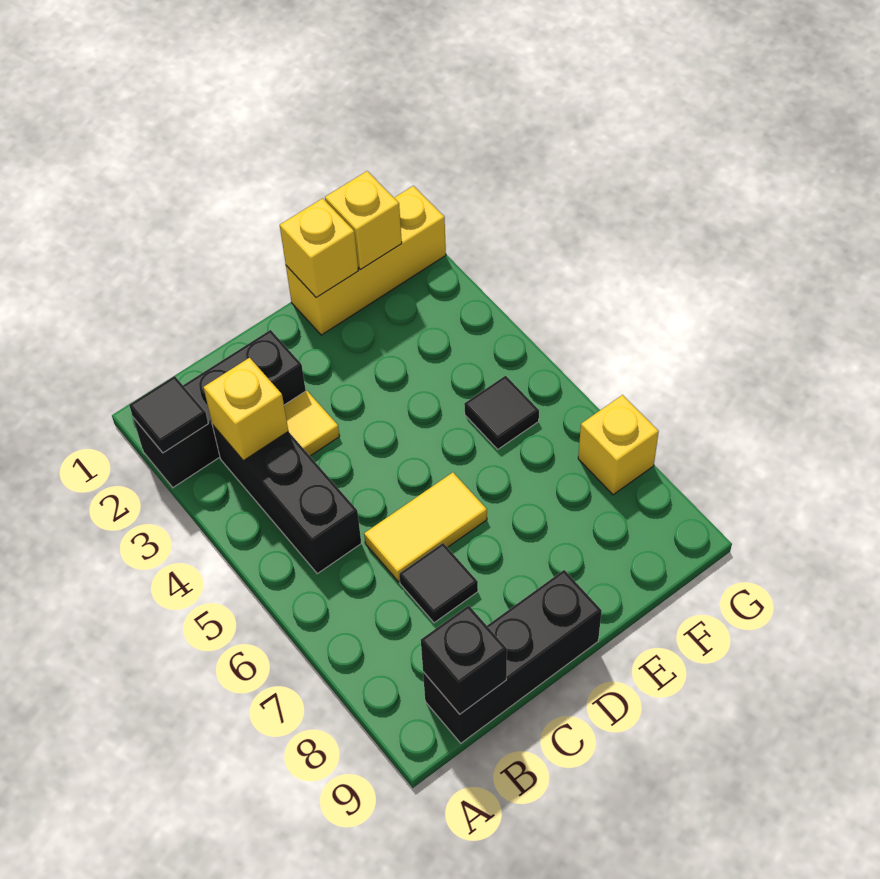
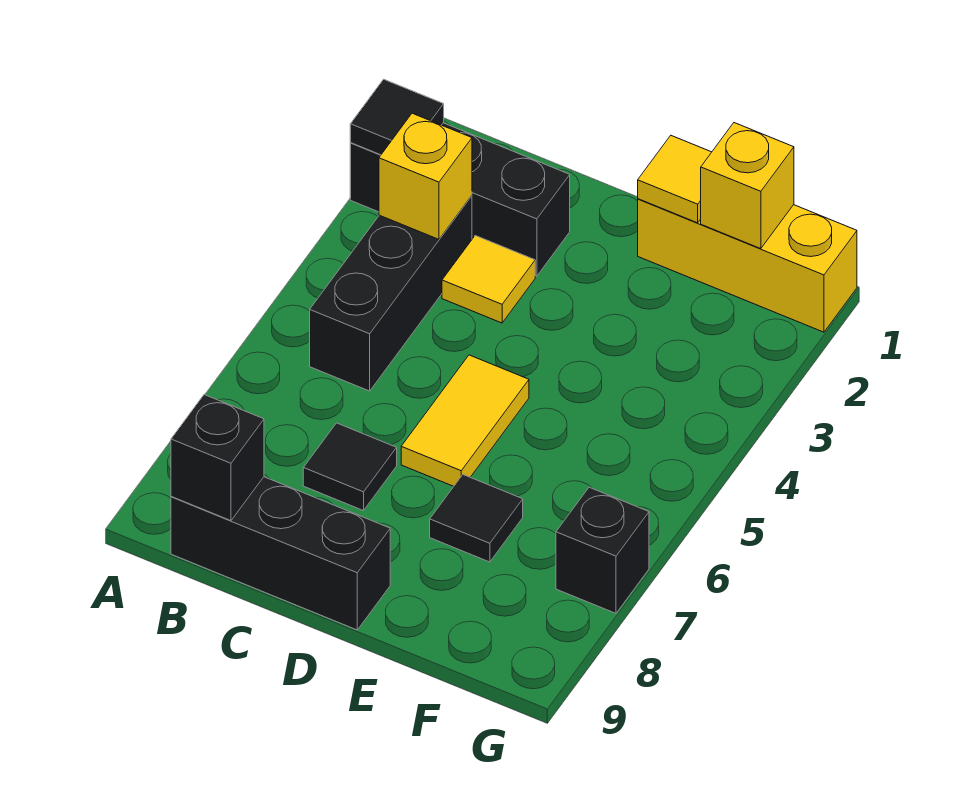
yellow tile C6:D6 level 1 -> yellow tile D5:D6 level 1
yellow brick E1 level 2 -> yellow tile E1 level 2
black tile F5 level 1 -> black tile E7 level 1
yellow brick G7 level 1 -> black brick G7 level 1

